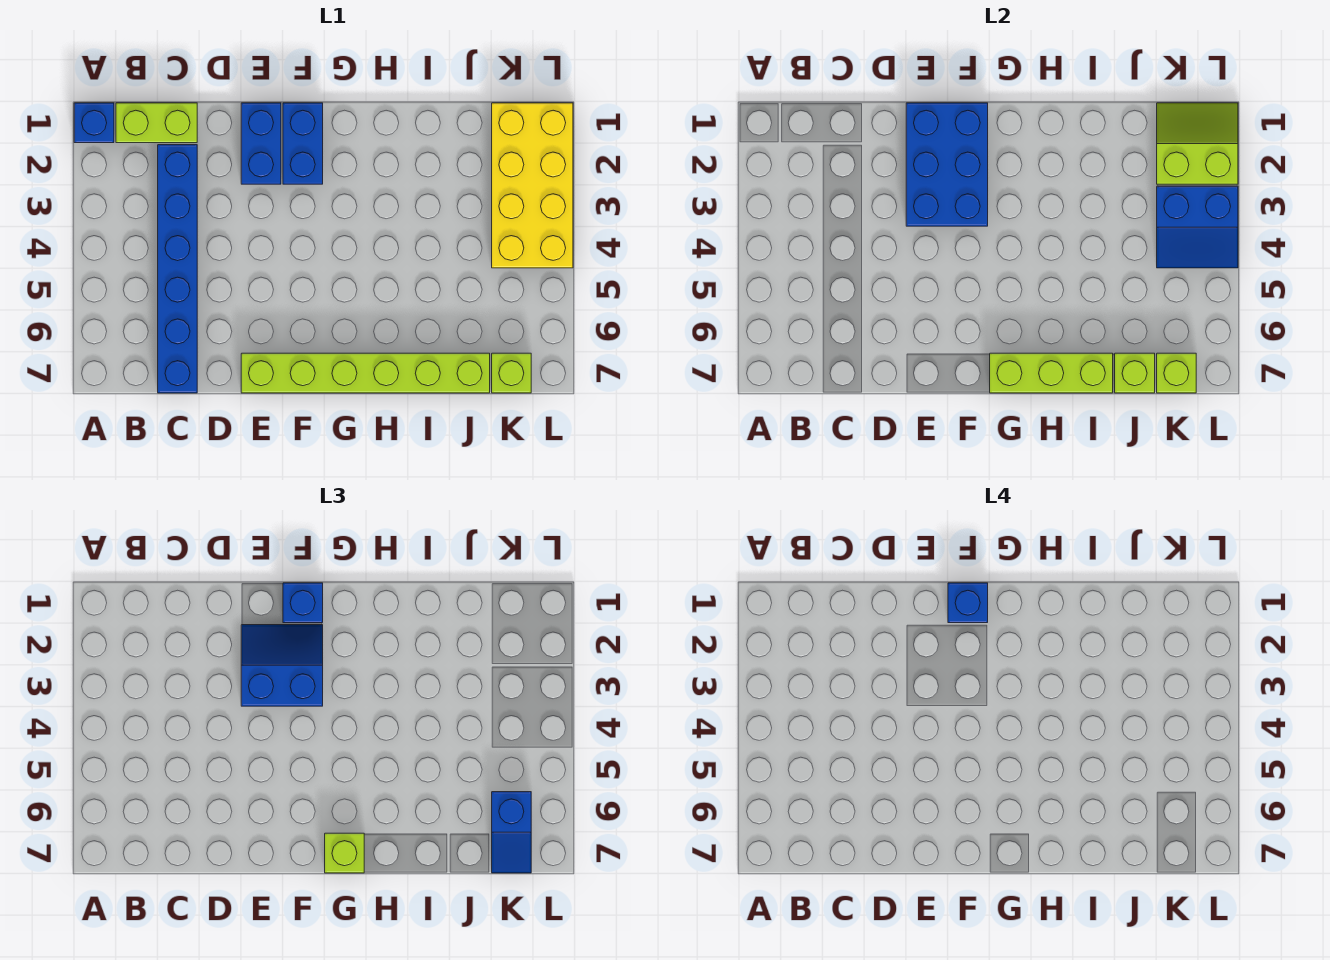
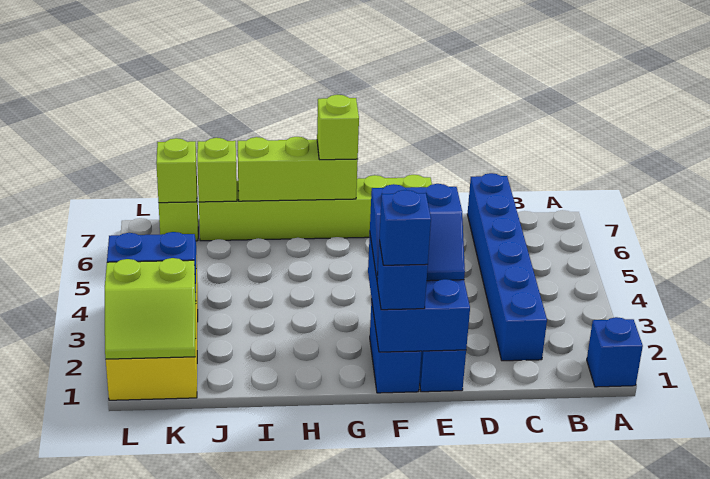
lime brick B1:C1 level 1 -> none
blue slope K6:K7 level 3 top 6 -> none

